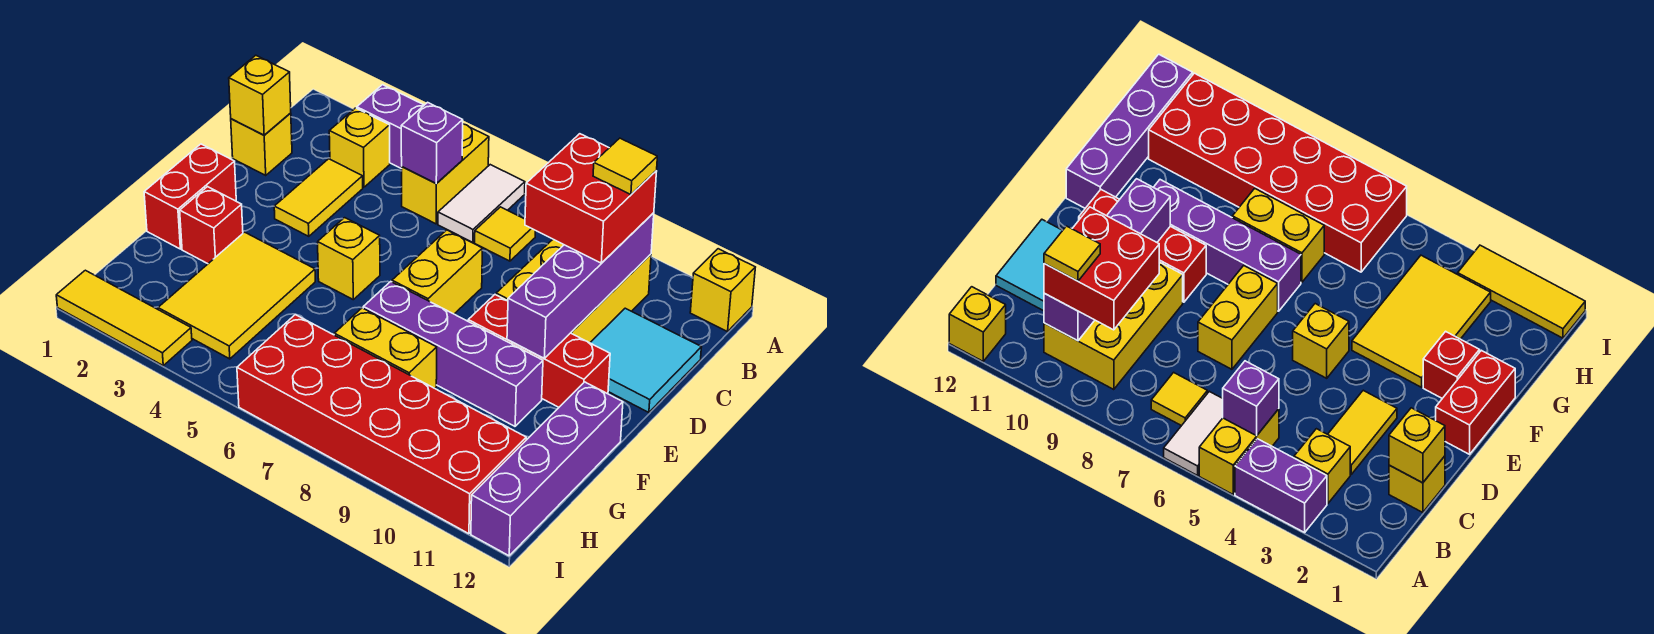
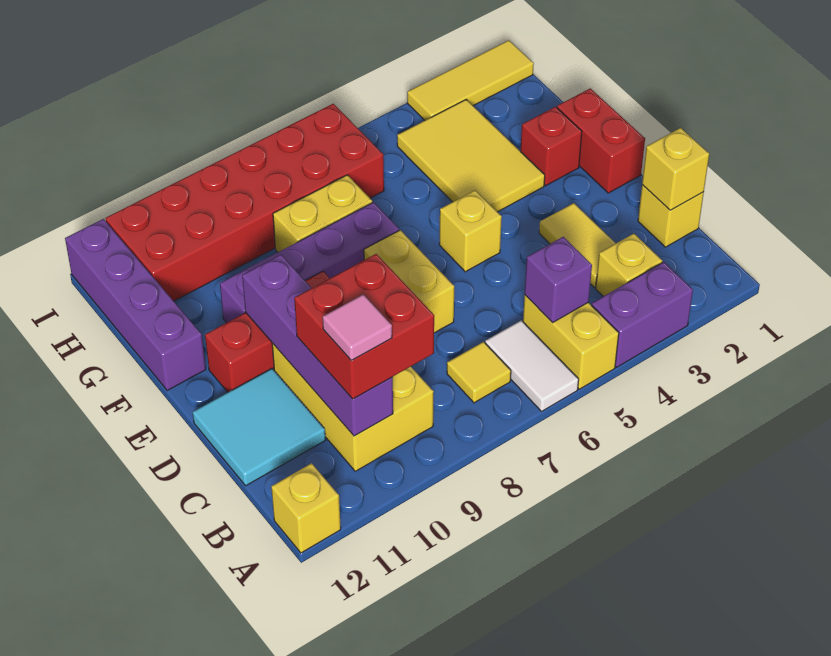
yellow tile B10 level 4 -> pink tile B10 level 4

